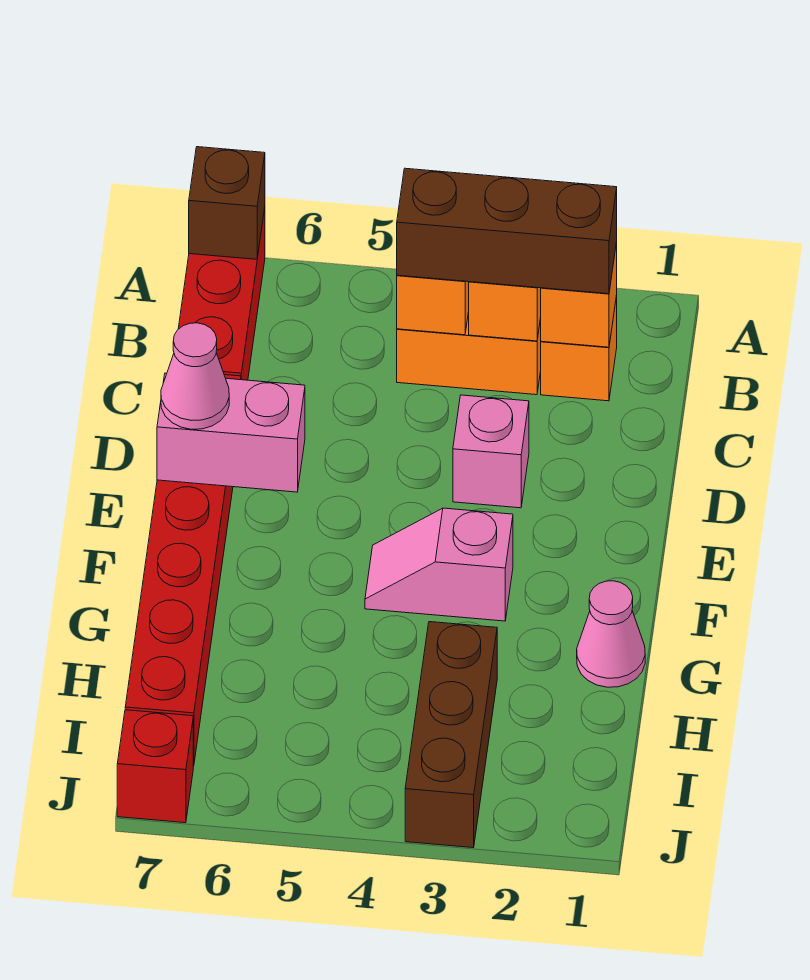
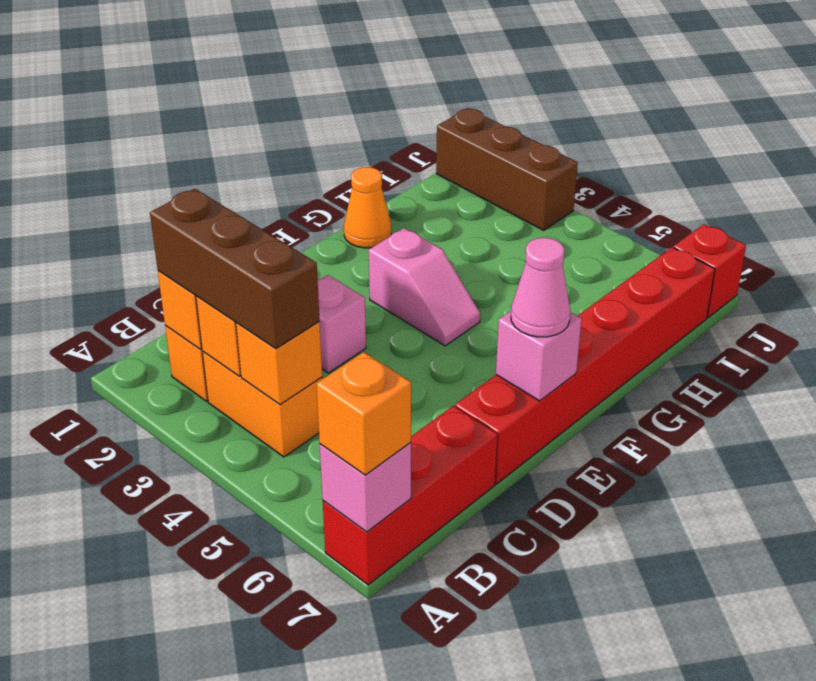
brown brick A7 level 2 -> pink brick A7 level 2
none -> orange brick A7 level 3
pink brick E6:E7 level 2 -> pink brick E7 level 2
pink cone G1 level 1 -> orange cone G1 level 1
brown brick H3:J3 level 1 -> brown brick J1:J3 level 1

